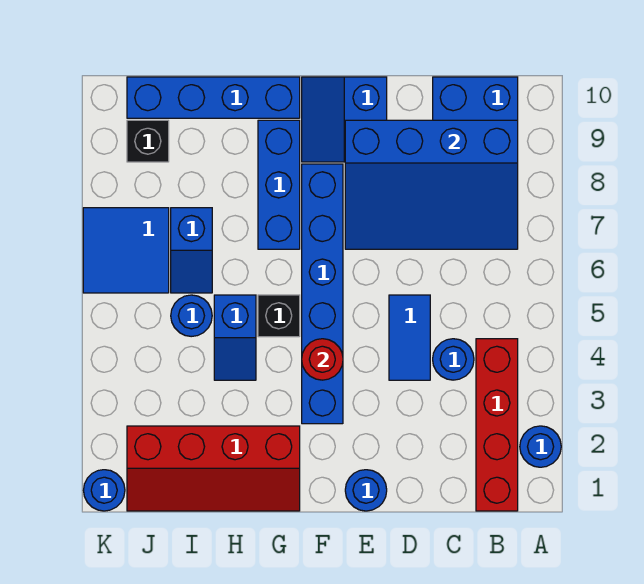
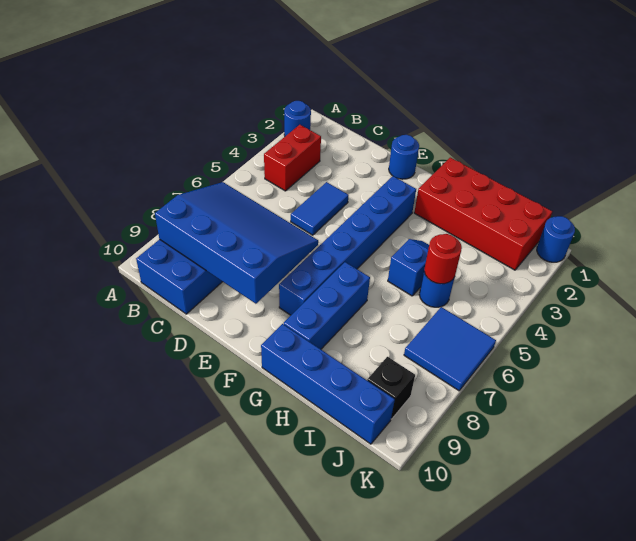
red brick B1:B4 level 1 -> red brick B3:B4 level 1
blue round brick C4 level 1 -> none
blue slope E9:F10 level 1 top E -> none
red round brick F4 level 2 -> red round brick I5 level 2
red slope G1:J2 level 1 top 2 -> red brick G1:J2 level 1
black brick G5 level 1 -> none
blue slope I6:I7 level 1 top 7 -> none

